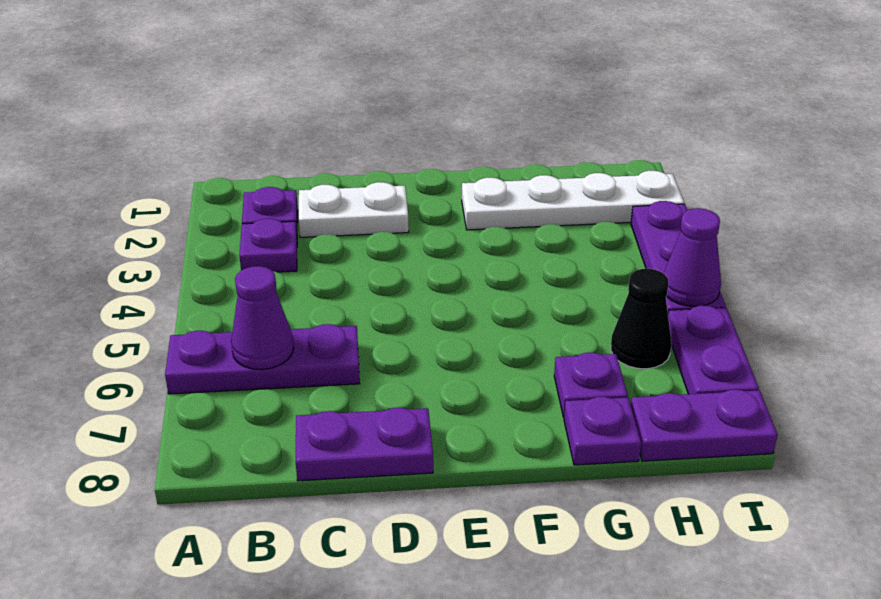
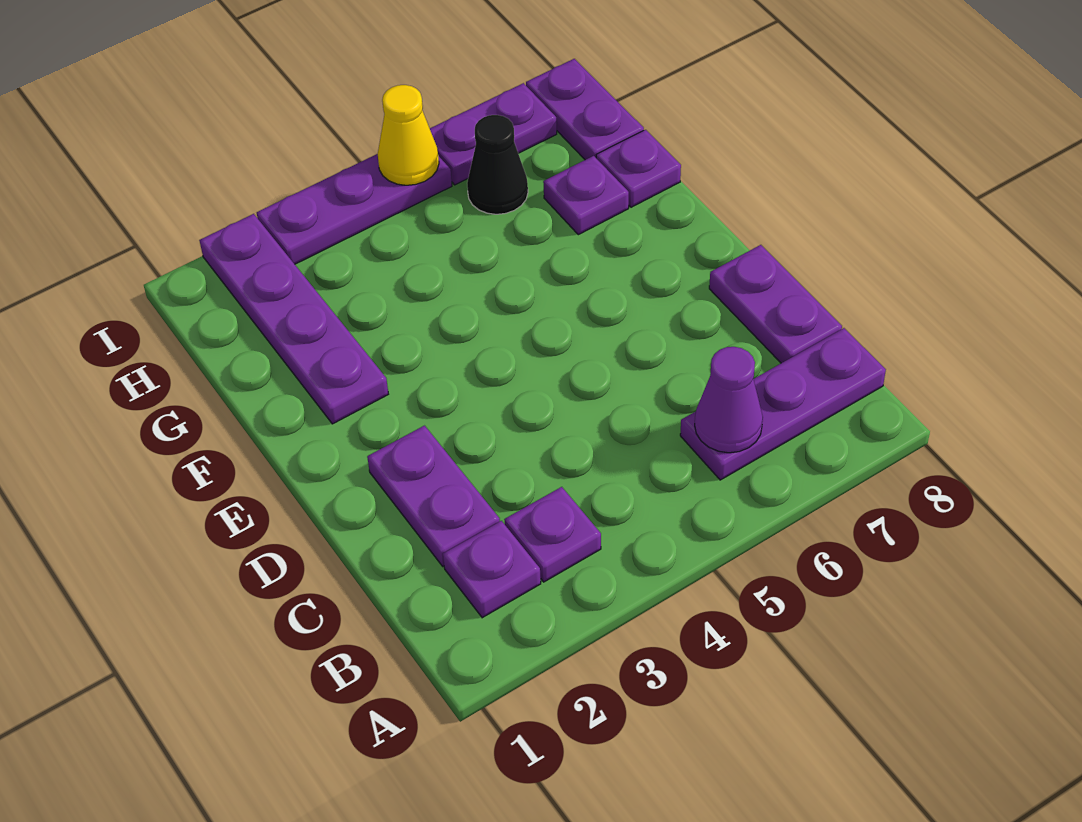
purple plate A6:C6 level 1 -> purple plate B6:B8 level 1
white plate C2:D2 level 1 -> purple plate C2:D2 level 1
white plate F2:I2 level 1 -> purple plate F2:I2 level 1
purple cone I5 level 2 -> yellow cone I5 level 2

